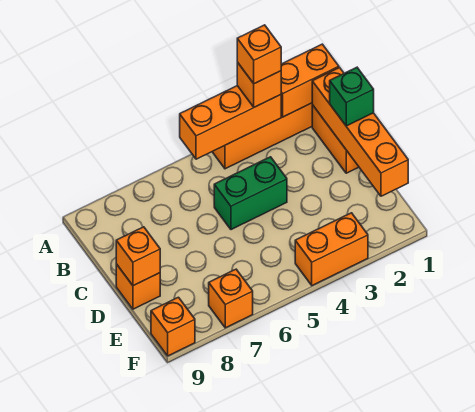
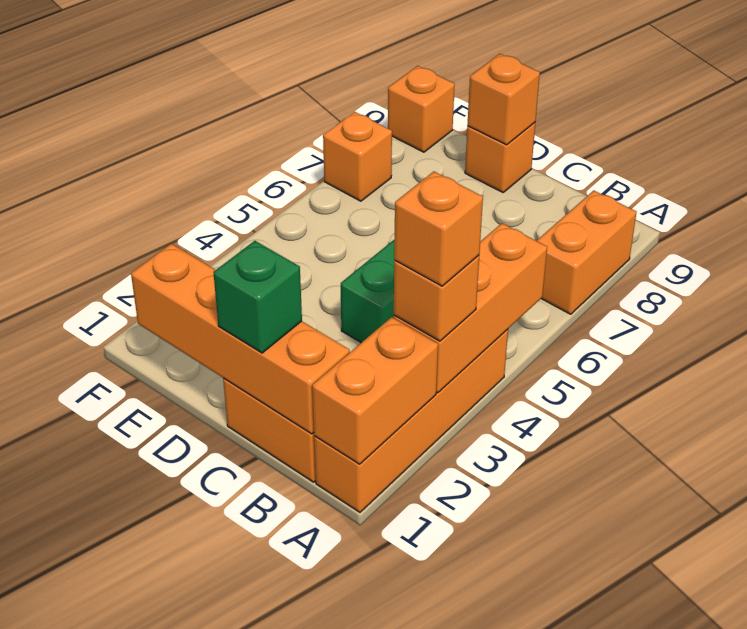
orange brick F3:F4 level 1 -> orange brick A7:A8 level 1

